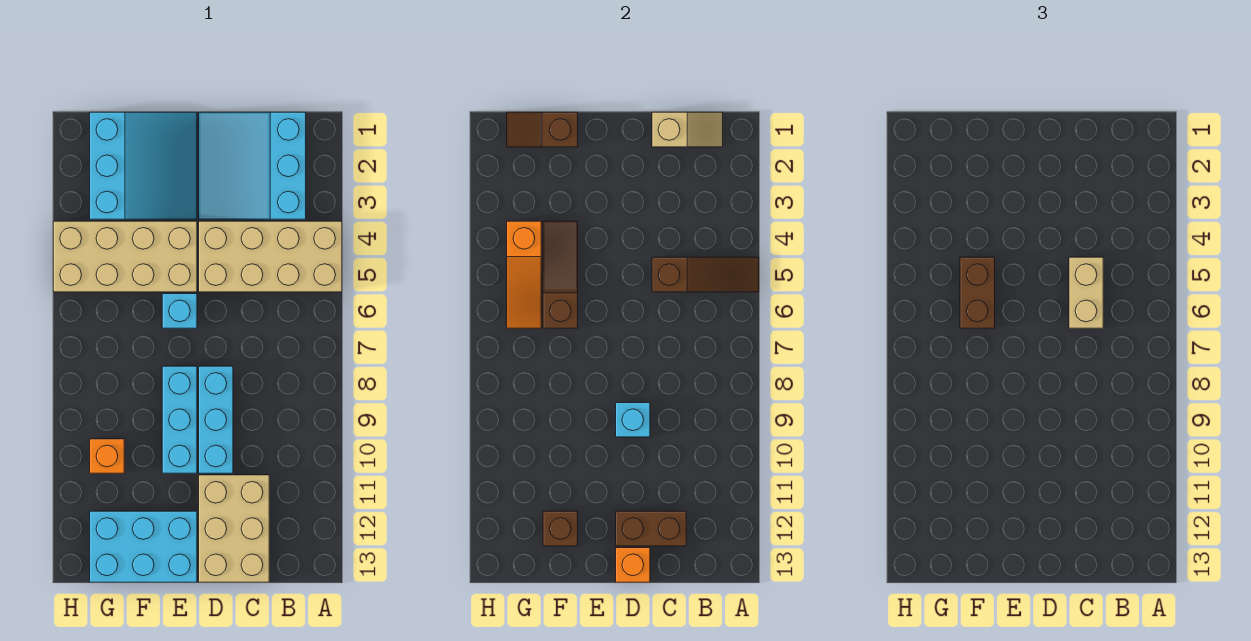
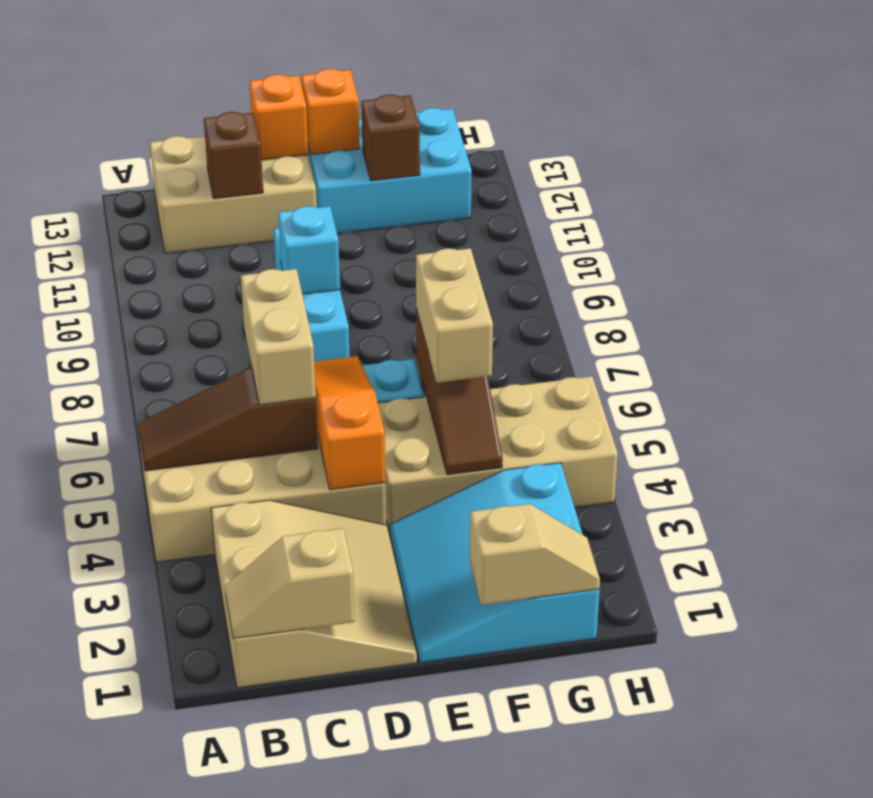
cyan slope B1:D3 level 1 top B -> tan slope B1:D3 level 1 top B
tan brick C11:D13 level 1 -> tan brick B12:D13 level 1
brown brick C12:D12 level 2 -> brown brick C12 level 2
cyan brick E8:E10 level 1 -> none
brown slope F1:G1 level 2 top F -> tan slope F1:G1 level 2 top F
brown brick F5:F6 level 3 -> tan brick F5:F6 level 3
orange slope G4:G6 level 2 top 4 -> orange slope D4:D6 level 2 top 4
orange brick G10 level 1 -> orange brick E13 level 2

